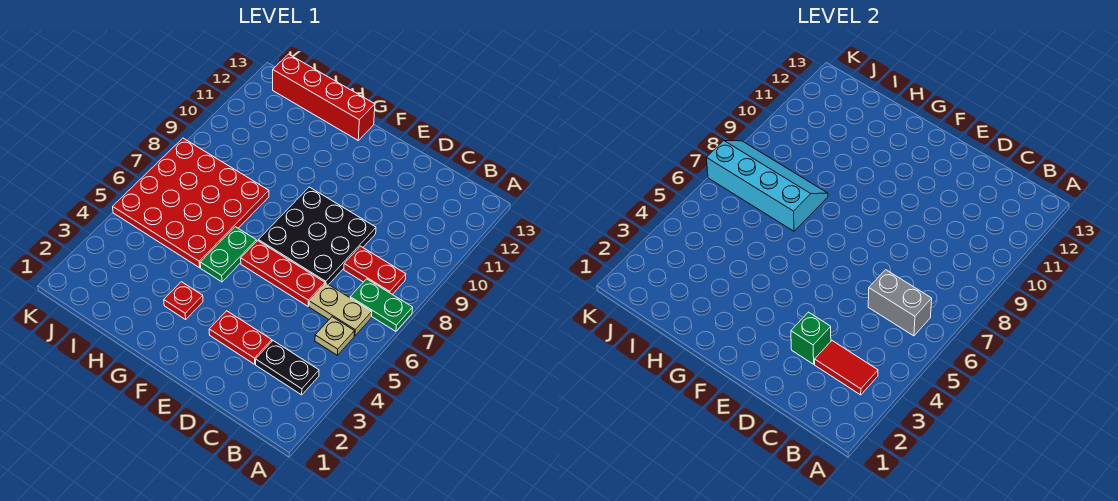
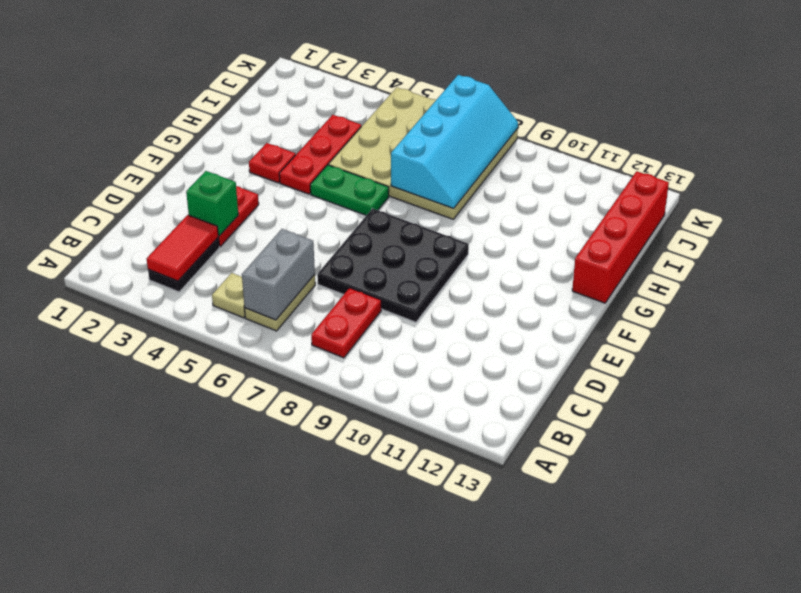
green plate A7:B7 level 1 -> none
red plate D6:F6 level 1 -> red plate G4:I4 level 1
red plate H5:K8 level 1 -> tan plate H5:K8 level 1

